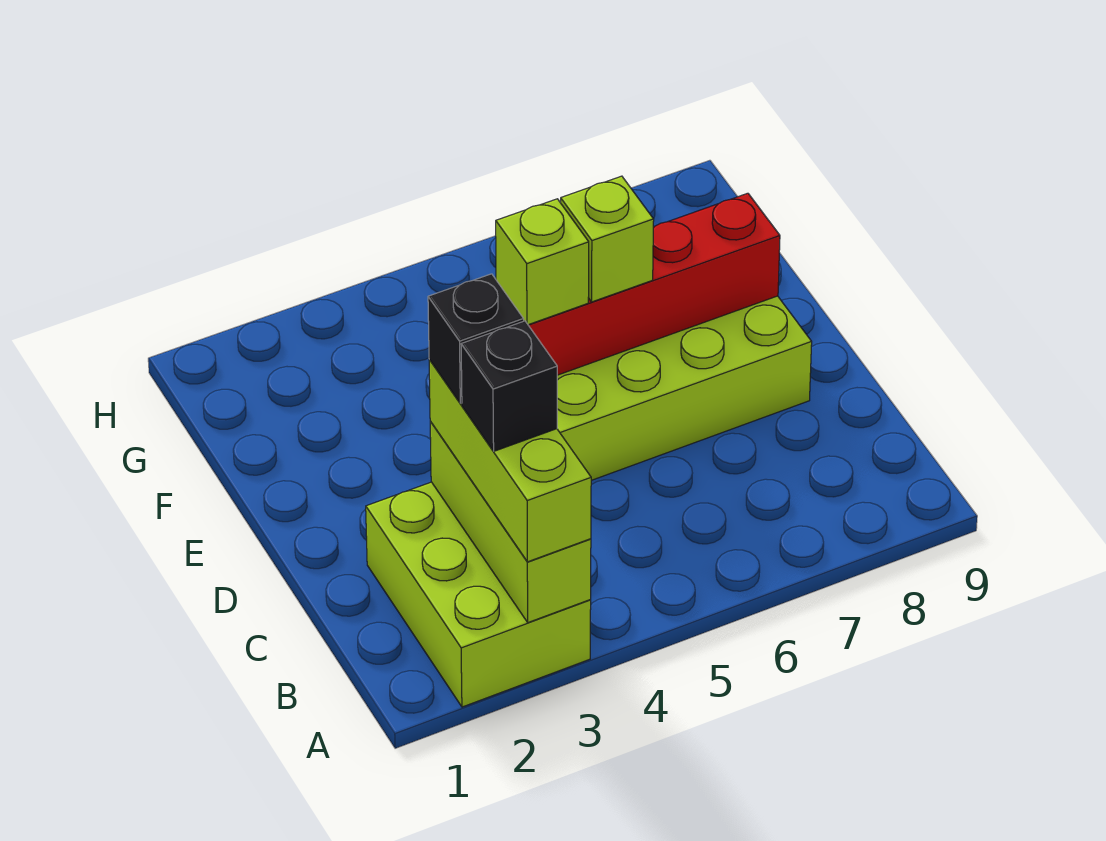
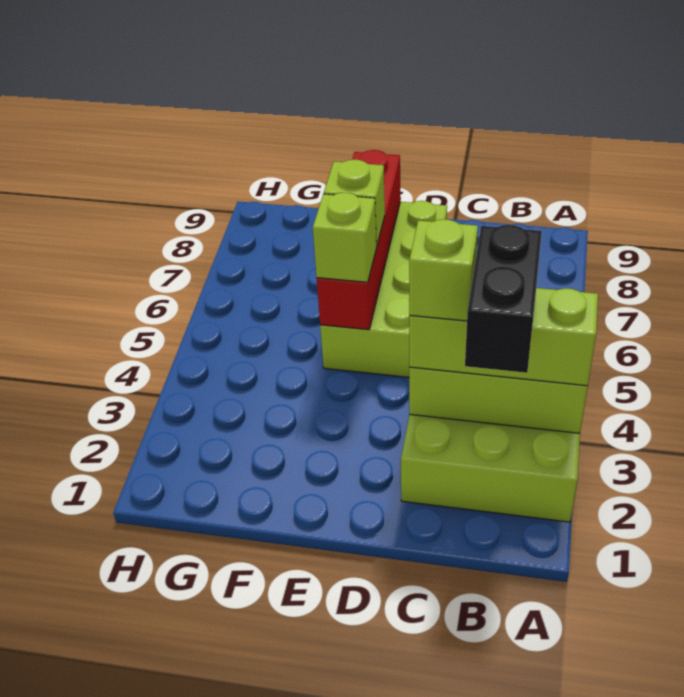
black brick B3 level 4 -> black brick B2:B3 level 4
black brick C3 level 4 -> lime brick C3 level 4

